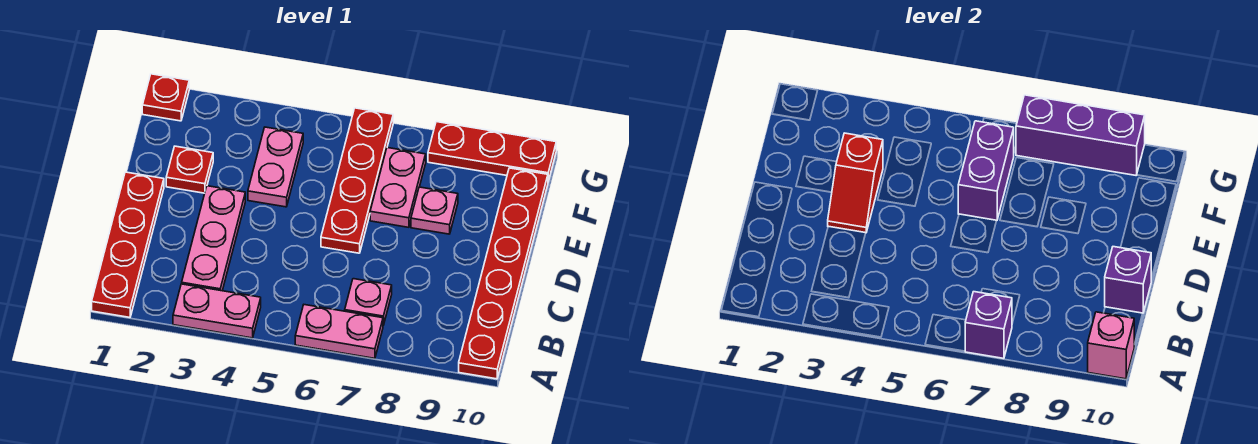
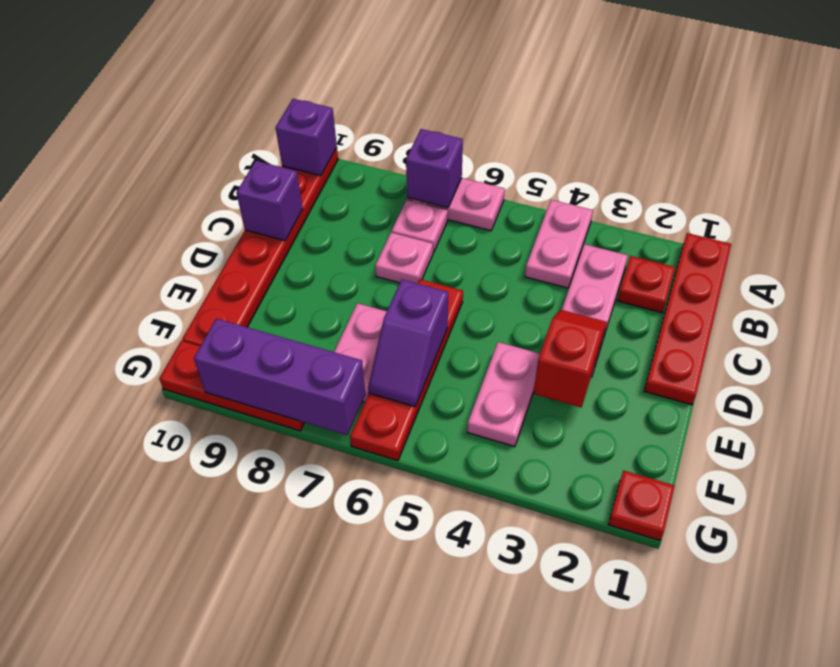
pink plate A3:A4 level 1 -> pink plate A4:B4 level 1
pink brick A10 level 2 -> purple brick A10 level 2
red plate E2 level 1 -> red plate B2 level 1
purple brick E6:F6 level 2 -> purple slope E6:F6 level 2 top E
pink plate E8 level 1 -> pink plate C7 level 1

